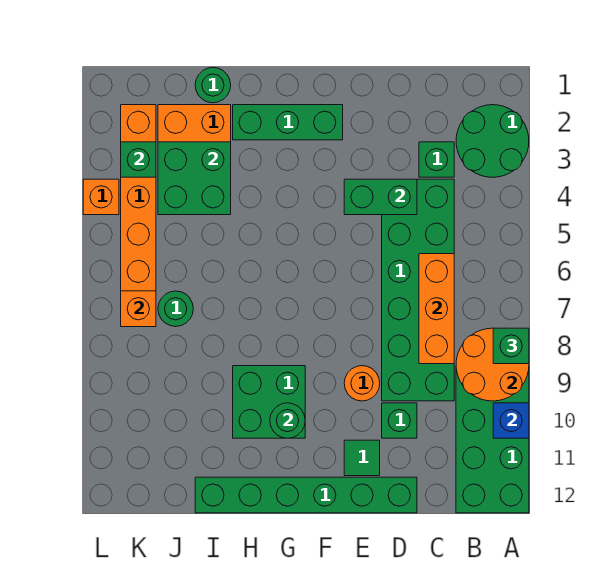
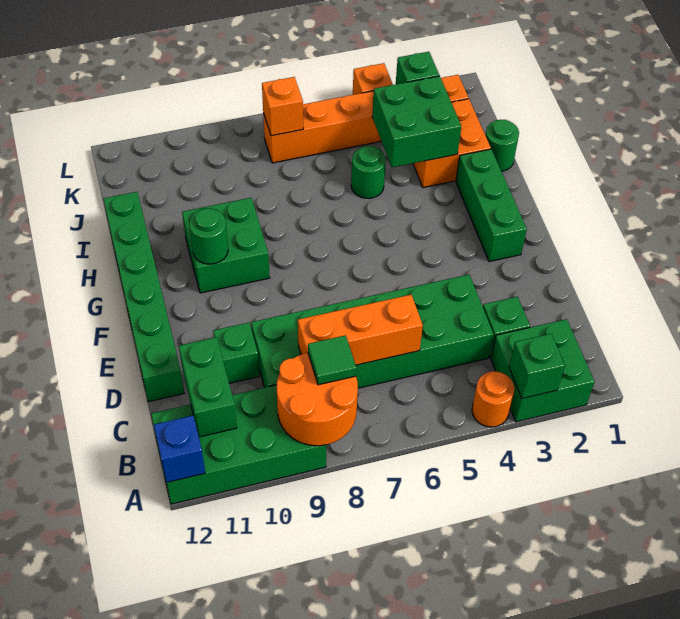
green round brick A2:B3 level 1 -> green brick A2:B3 level 1
green brick A8 level 3 -> green brick A3 level 2
blue brick A10 level 2 -> blue brick A12 level 2
green brick D4:E4 level 2 -> green brick B11:C11 level 2
orange round brick E9 level 1 -> orange round brick A4 level 1
green tile E11 level 1 -> green tile B8 level 3
green round brick J7 level 1 -> green round brick I5 level 1

